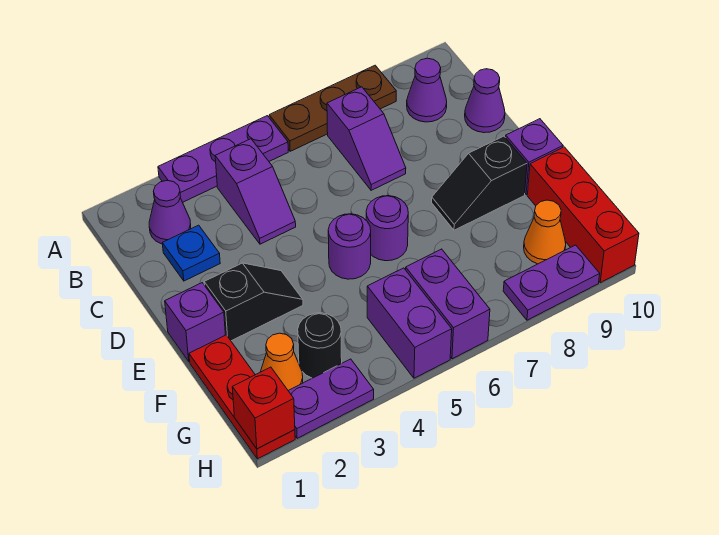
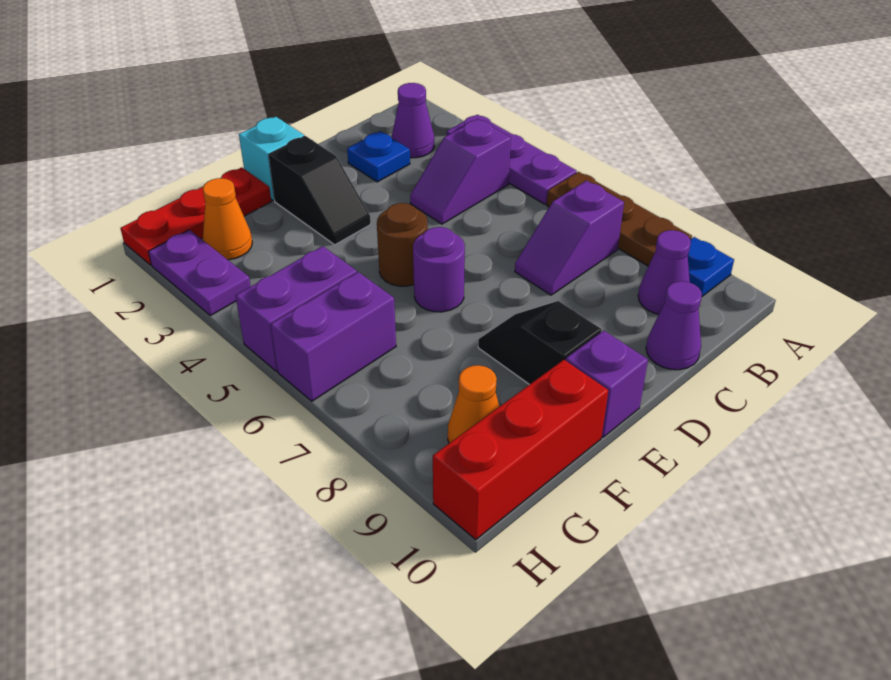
none -> blue plate A9 level 1
purple brick E1 level 1 -> cyan brick E1 level 1
purple round brick E5 level 1 -> brown round brick E5 level 1
black round brick G3 level 1 -> none
red brick H1 level 2 -> none
purple plate H8:H9 level 1 -> none

